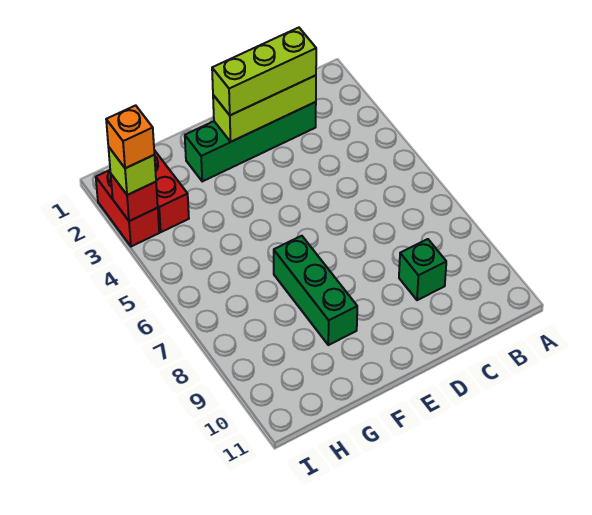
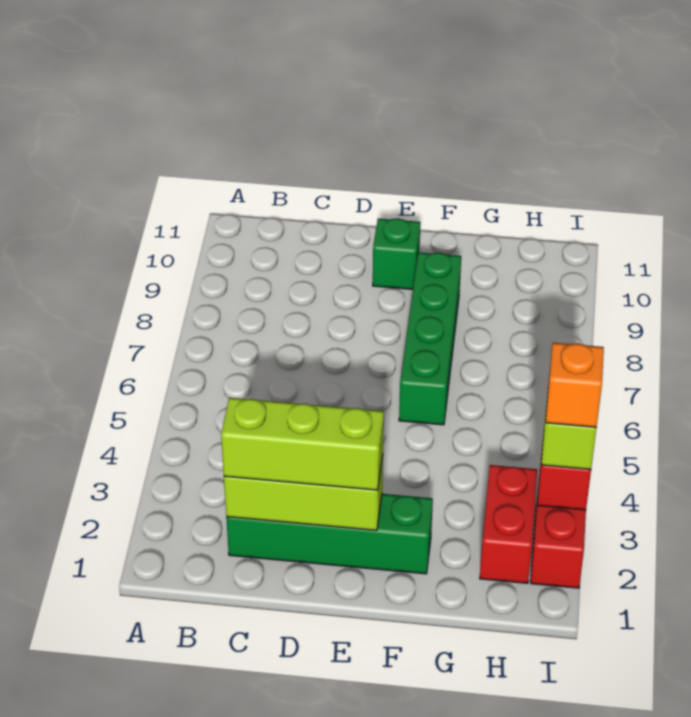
green brick C9 level 1 -> green brick E10 level 1
green brick F7:F9 level 1 -> green brick F6:F9 level 1

